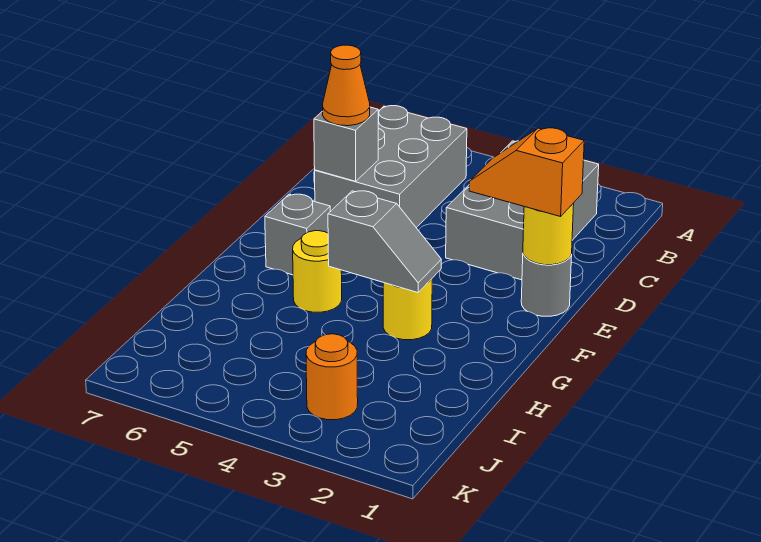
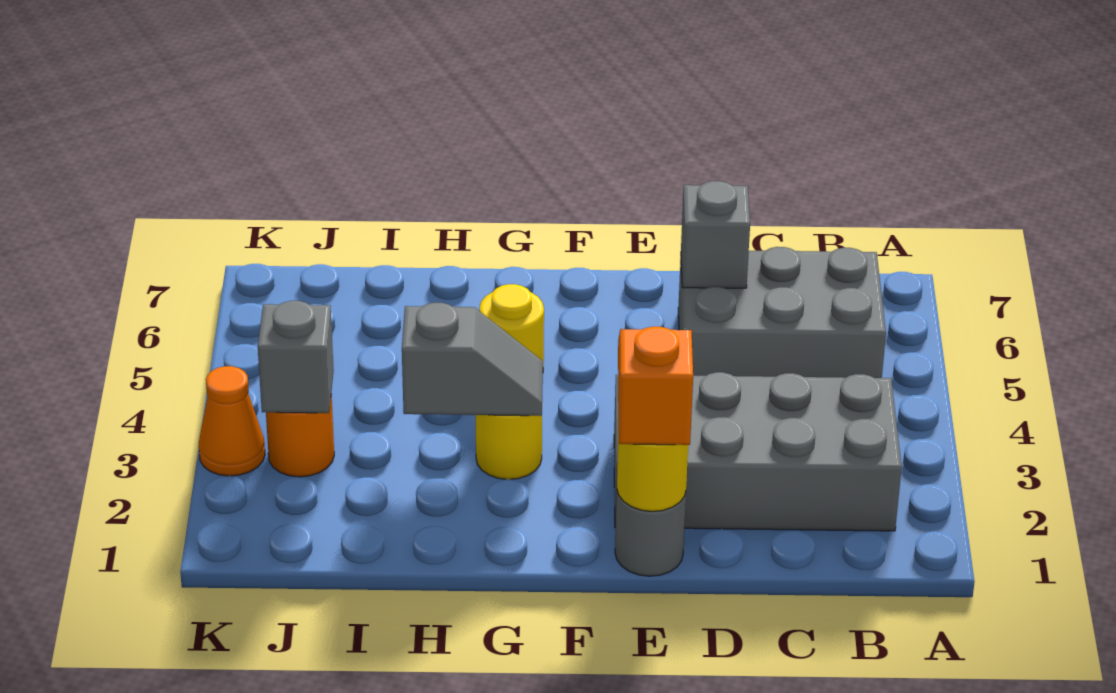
grey brick B2:D3 level 1 -> grey brick B2:E3 level 1
orange cone D6 level 3 -> orange cone K3 level 1
grey brick F6 level 1 -> grey brick J3 level 2
grey slope G3:G4 level 2 top 4 -> grey slope G3:H3 level 2 top H

